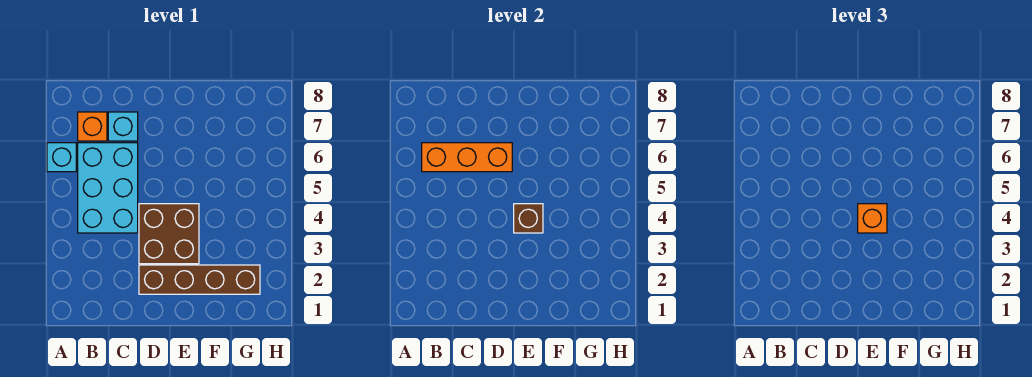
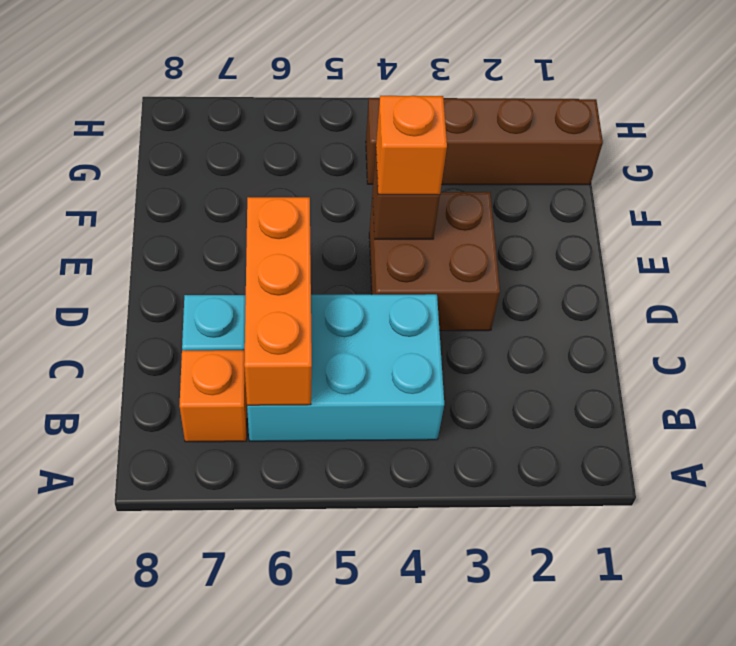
cyan brick A6 level 1 -> none
brown brick D2:G2 level 1 -> brown brick G1:G4 level 1

